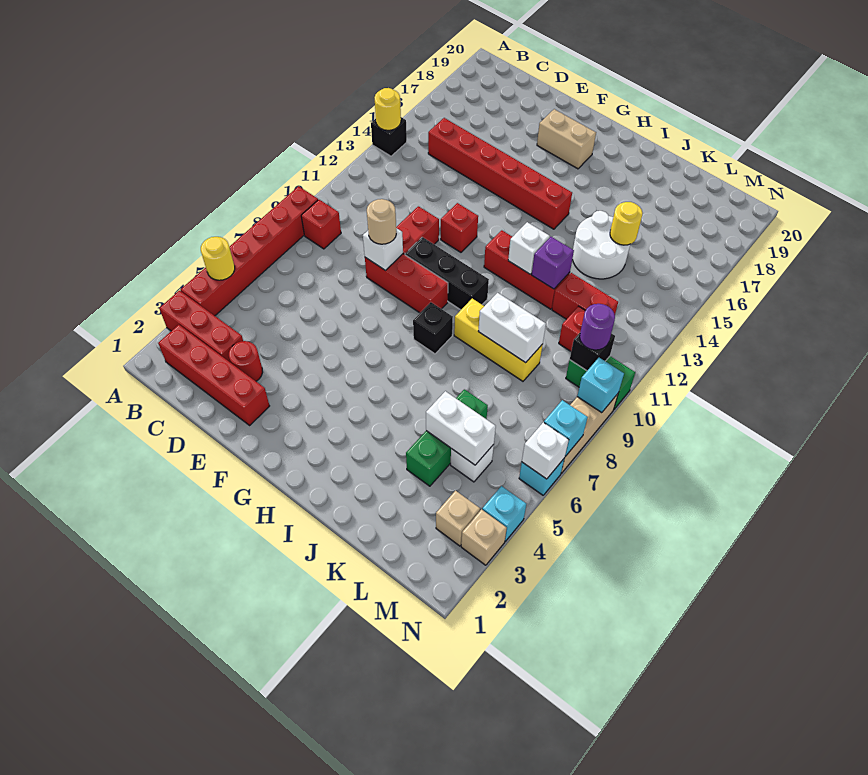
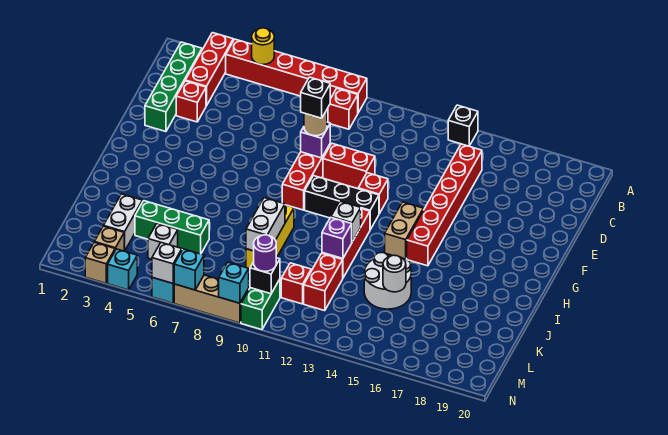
yellow round brick A14 level 2 -> none
red brick B2:E2 level 1 -> green brick B2:E2 level 1
red round brick D3 level 1 -> red brick D3 level 1
white brick E9 level 2 -> purple brick E9 level 2
black brick F10:H10 level 1 -> black brick G10:G12 level 1
tan brick F18:G18 level 1 -> tan brick G14:H14 level 1
black brick H8 level 1 -> black brick E9 level 4
white brick K5:L5 level 2 -> white brick K3:L3 level 1
yellow round brick K15 level 2 -> white round brick K15 level 2

